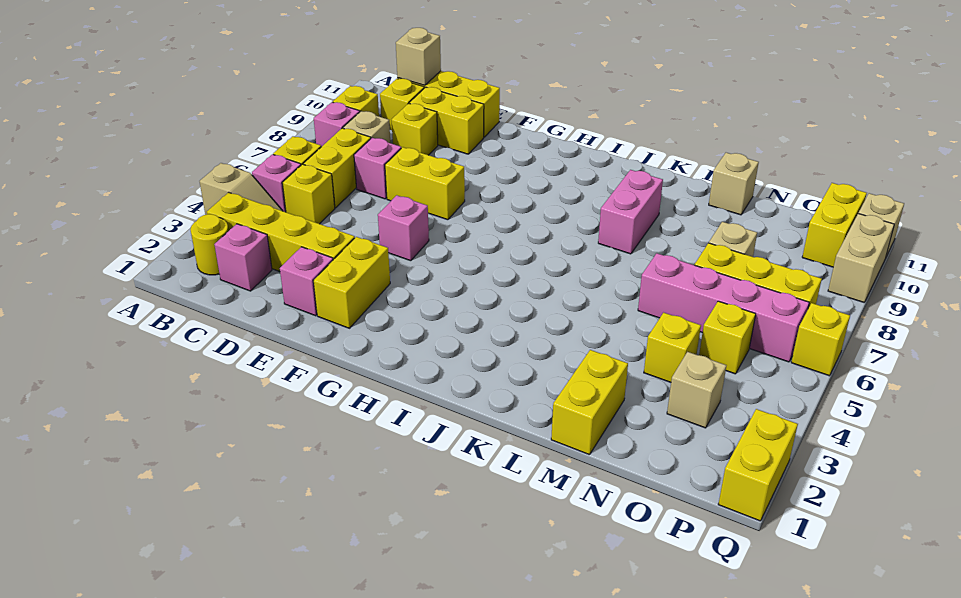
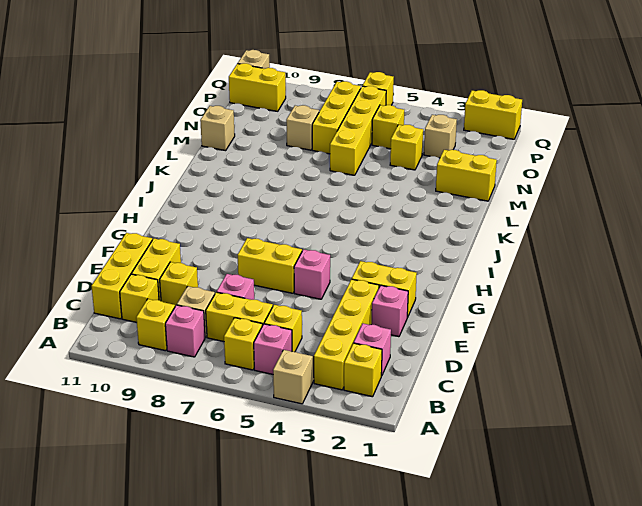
yellow round brick B2 level 1 -> yellow brick B2 level 1
tan brick C11 level 2 -> none
yellow brick E7:F7 level 1 -> yellow brick F6:F7 level 1
pink brick K8:K9 level 1 -> none
pink brick M6:P6 level 1 -> yellow brick M6:P6 level 1
tan brick Q9:Q10 level 1 -> none

